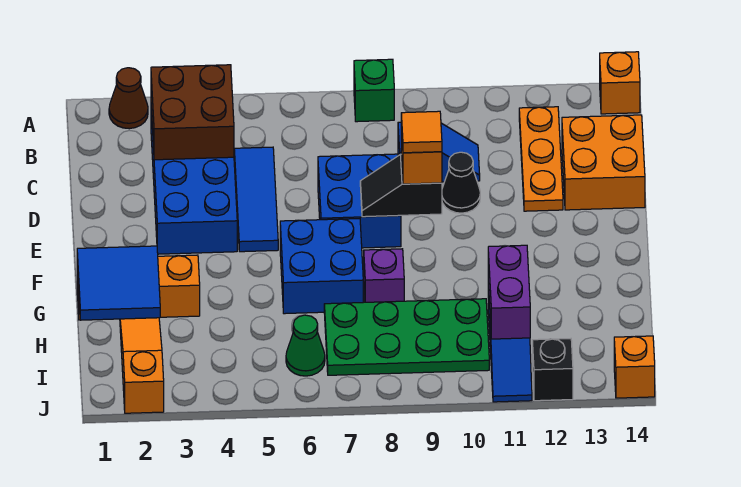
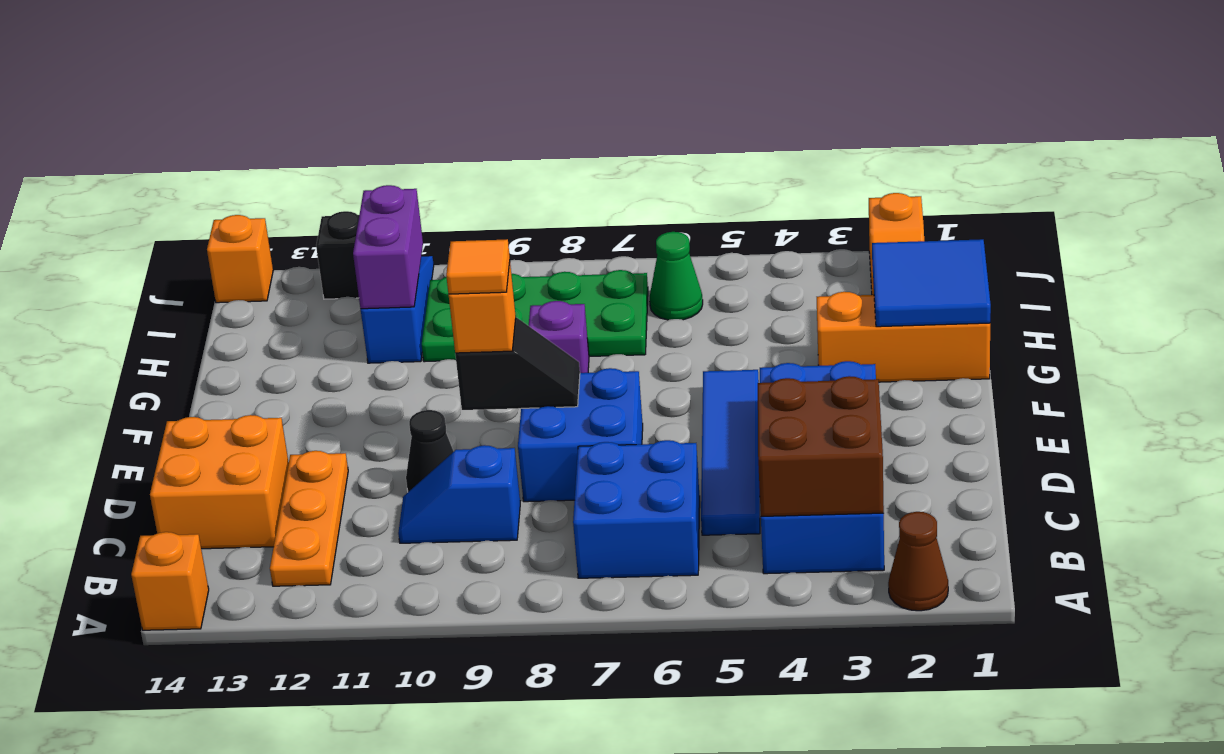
green brick A8 level 1 -> none
blue tile C5:E5 level 1 -> blue tile C5:F5 level 1
blue brick F6:G7 level 1 -> blue brick B6:C7 level 1

